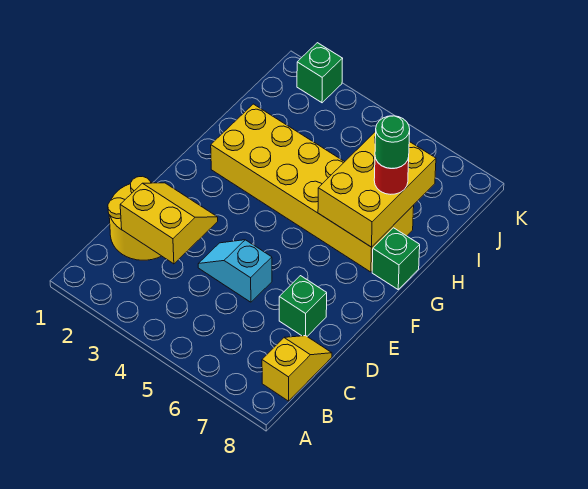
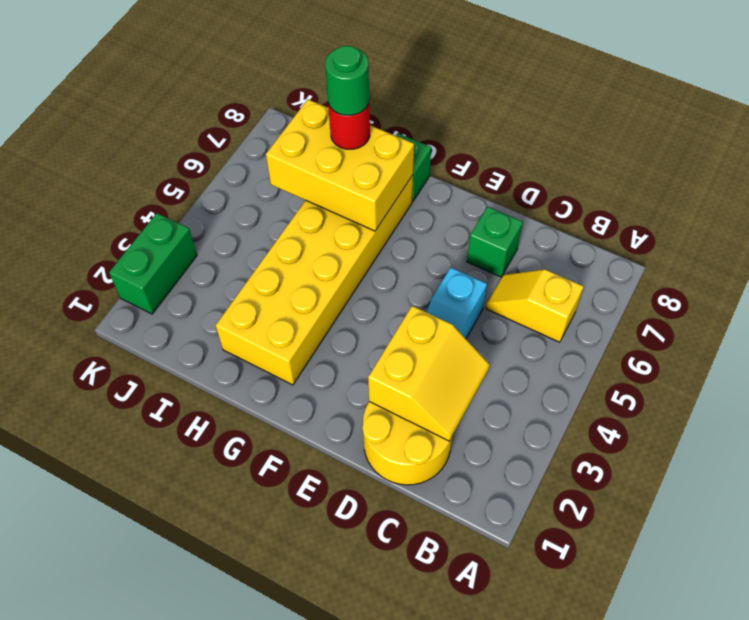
yellow slope B8:C8 level 1 top B -> yellow slope B6:C6 level 1 top B
yellow slope C2:D3 level 2 top C -> yellow slope C2:D3 level 2 top D
green brick K2 level 1 -> green brick K2:K3 level 1

